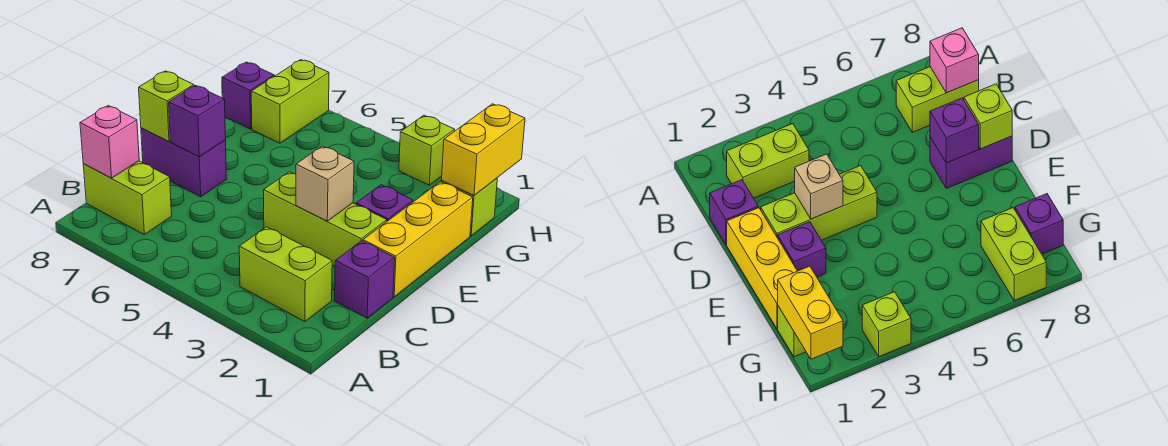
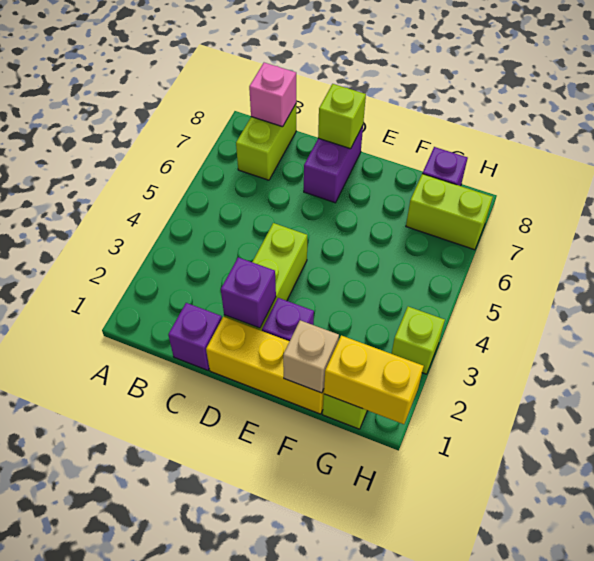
lime brick B2:B3 level 1 -> none
tan brick D3 level 2 -> tan brick F1 level 2
purple brick D7 level 2 -> purple brick D2 level 2

